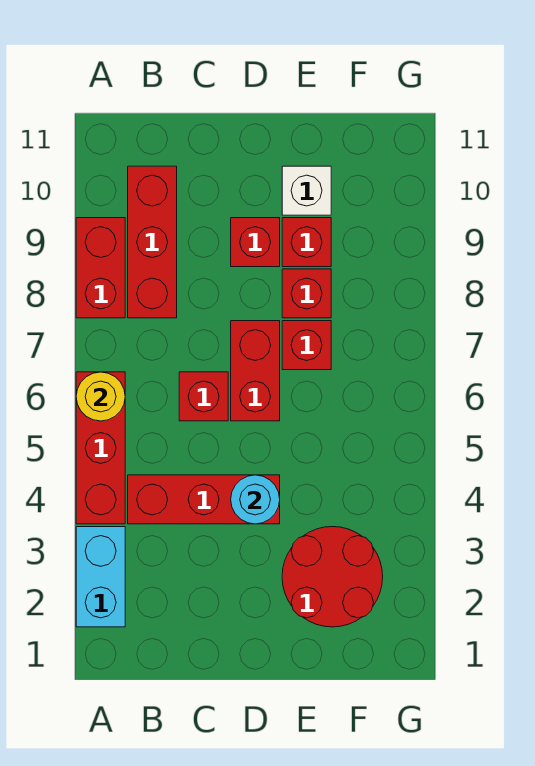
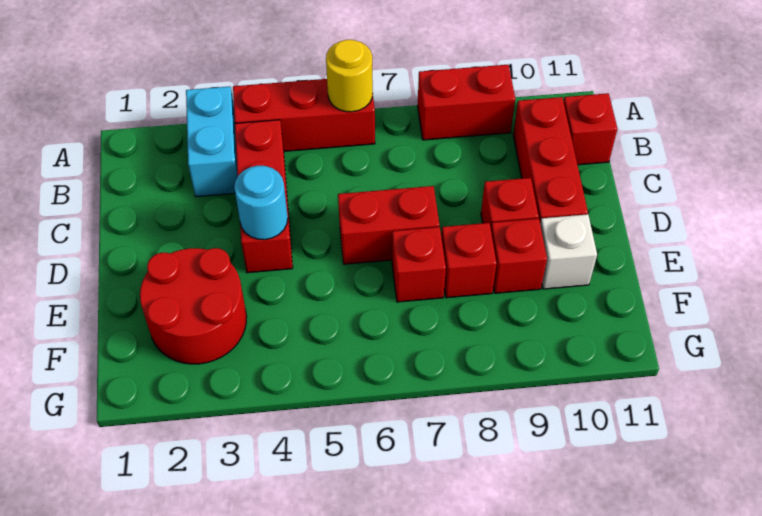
cyan brick A2:A3 level 1 -> cyan brick A3:B3 level 1
red brick B8:B10 level 1 -> red brick B10:D10 level 1
red brick C6 level 1 -> red brick B11 level 1

